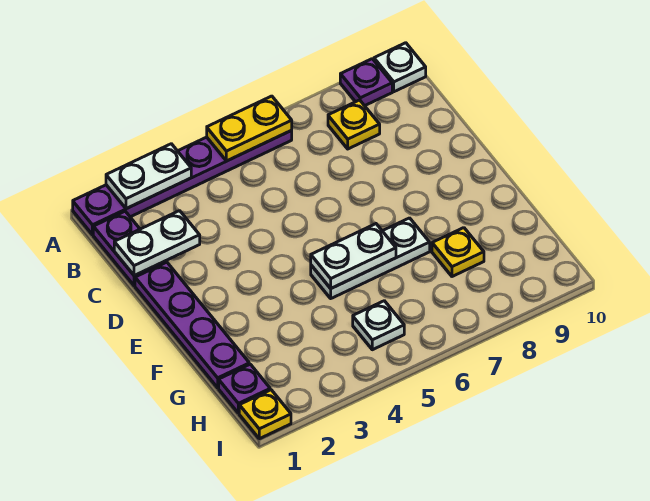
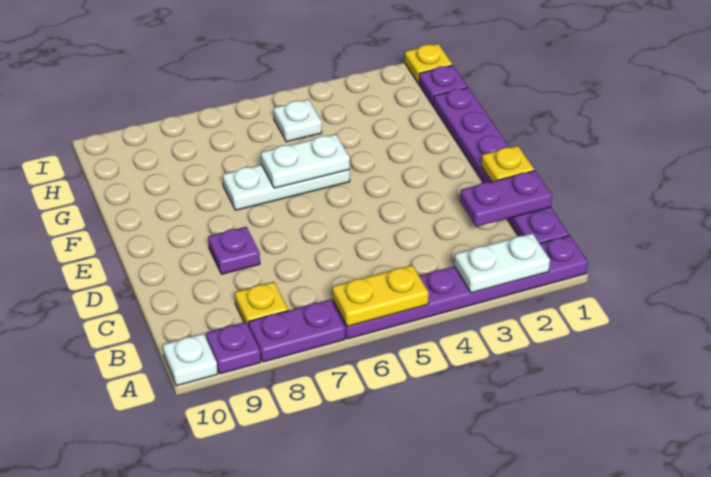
none -> purple plate A7:A8 level 1
white plate C1:C2 level 2 -> purple plate C1:C2 level 2
none -> purple plate D8 level 1
yellow plate G8 level 1 -> yellow plate D1 level 2

